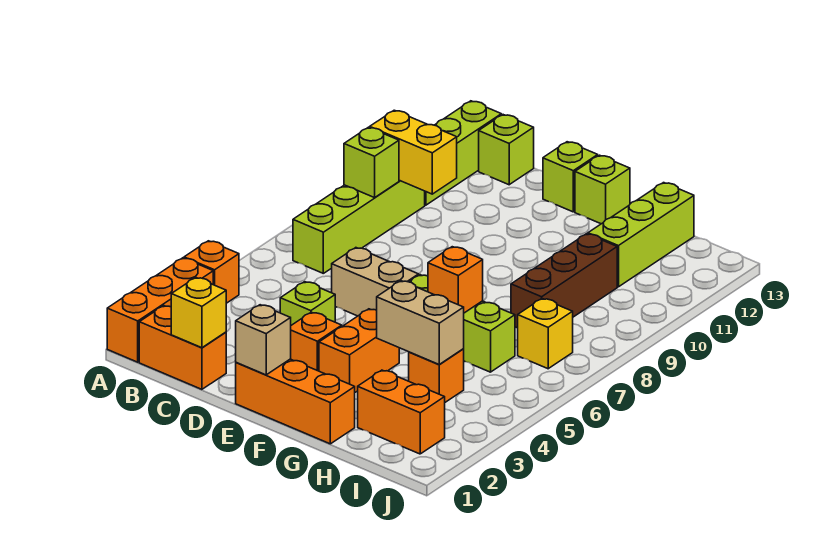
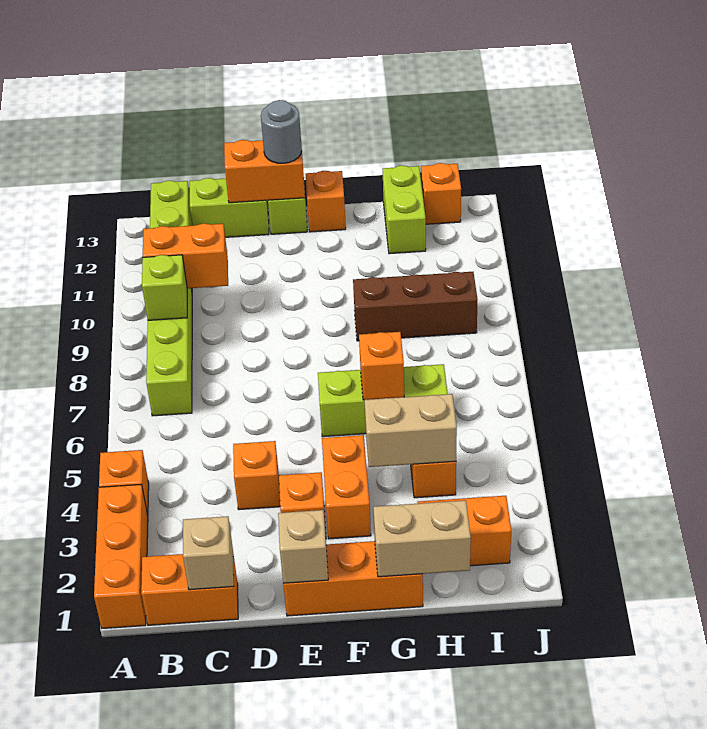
yellow brick B10:C10 level 2 -> orange brick B10:C10 level 2
yellow brick C1 level 2 -> tan brick C1 level 2
lime brick C13 level 1 -> lime brick C13:D13 level 1
lime brick D4 level 1 -> orange brick D4 level 1
tan brick D6:E6 level 1 -> tan brick G1:H1 level 2
none -> orange brick D13:E13 level 2
none -> grey round brick E13 level 3
lime brick F13 level 1 -> orange brick F13 level 1
brown brick H8:H10 level 1 -> brown brick G9:I9 level 1
lime brick H11:H13 level 1 -> lime brick H12:H13 level 1
yellow brick I7 level 1 -> none
none -> orange brick I13 level 1

